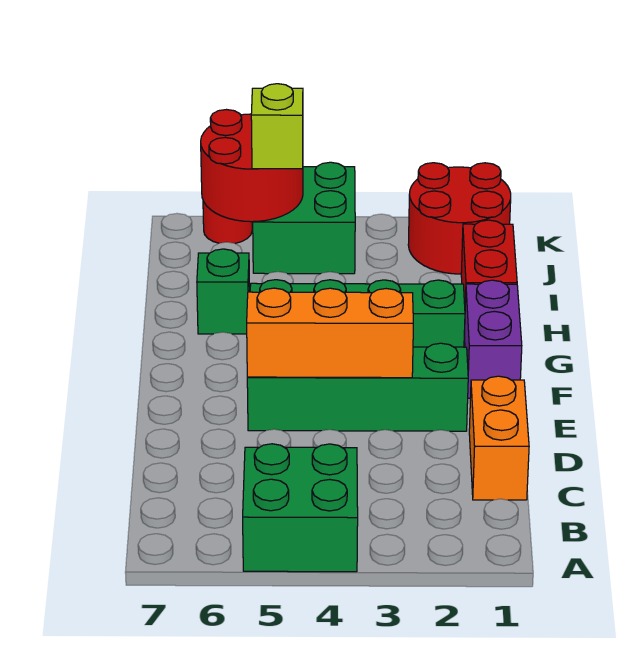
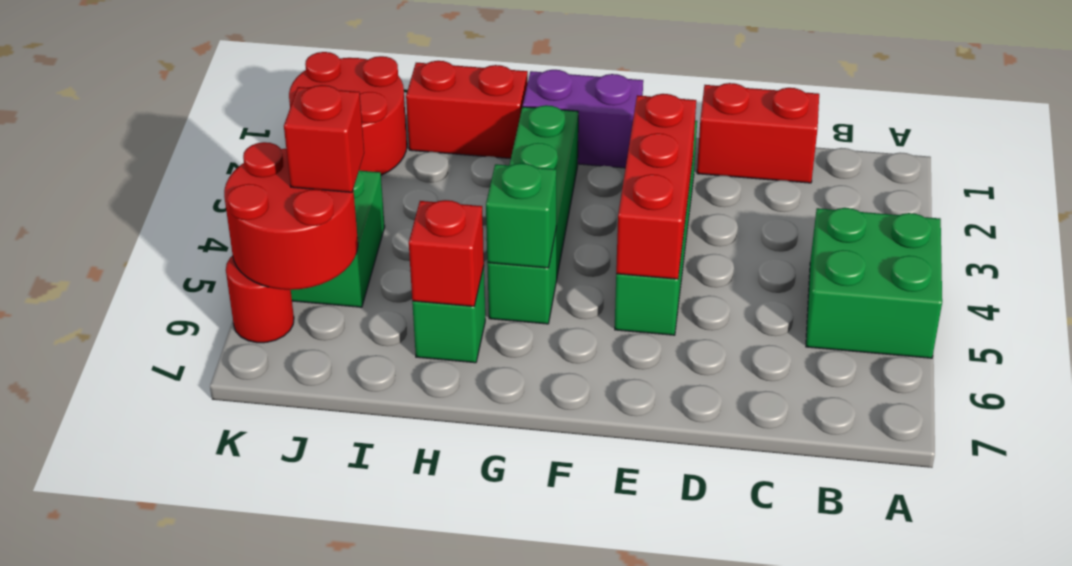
orange brick C1:D1 level 1 -> red brick C1:D1 level 1
orange brick E3:E5 level 2 -> red brick E3:E5 level 2
none -> green brick G5 level 2
none -> red brick H6 level 2
lime brick J5 level 3 -> red brick J5 level 3

